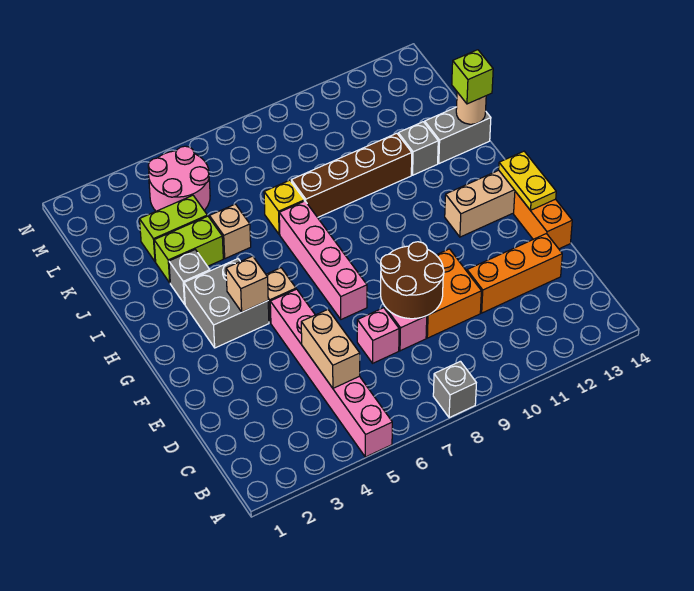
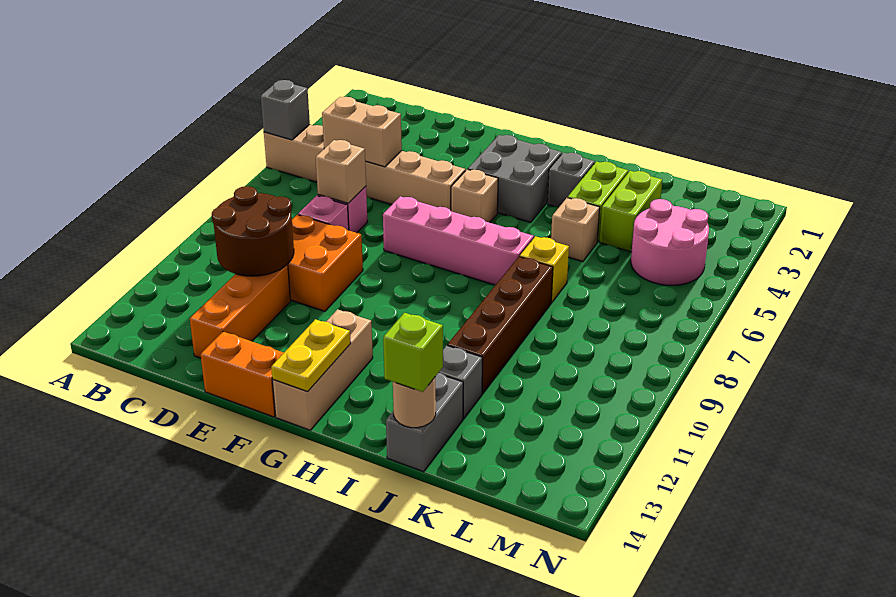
pink brick A5:F5 level 1 -> tan brick A5:F5 level 1
grey brick A8 level 1 -> grey brick A5 level 2
brown round brick D8:E9 level 2 -> brown round brick C10:D11 level 2
yellow plate F14:G14 level 2 -> yellow plate G13:G14 level 2
tan brick G4 level 2 -> tan brick D7 level 2

